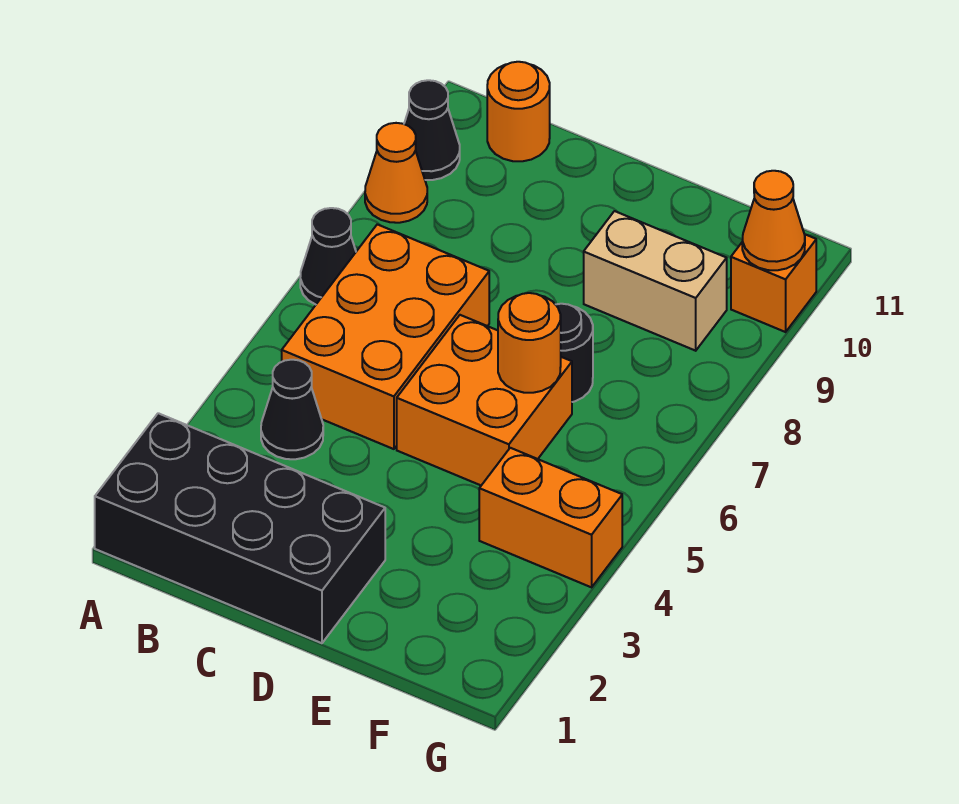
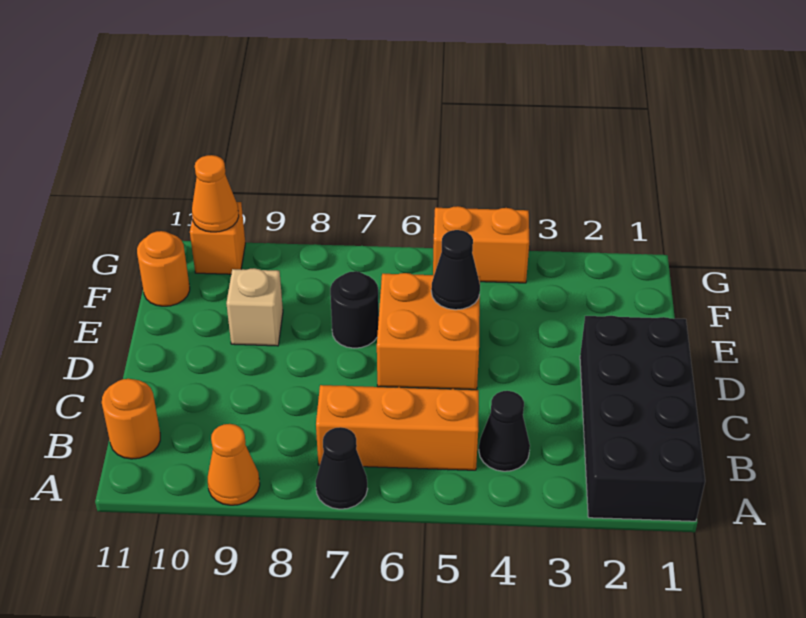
black cone A10 level 1 -> black cone E5 level 2
orange brick B5:C7 level 1 -> orange brick B5:B7 level 1
orange round brick E6 level 2 -> orange round brick F11 level 1
tan brick E9:F9 level 1 -> tan brick E9 level 1
orange brick F4:G4 level 1 -> orange brick G4:G5 level 1

